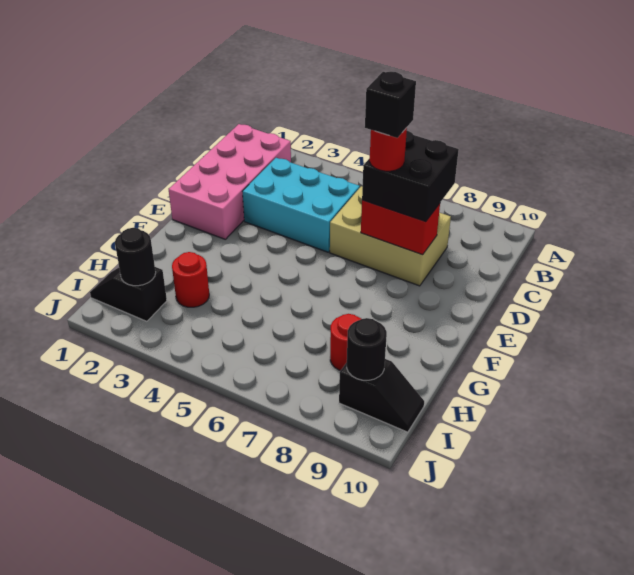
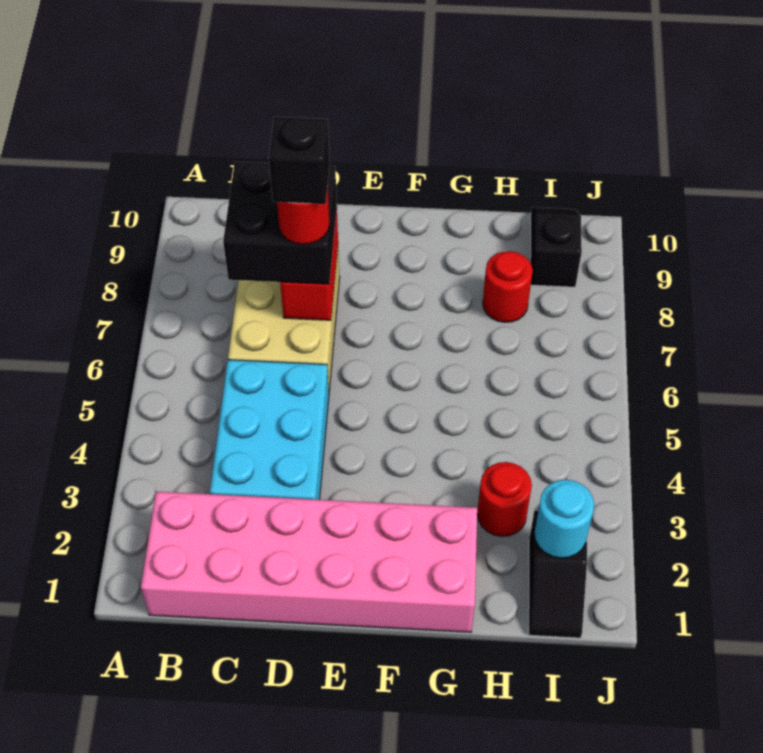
pink brick B1:E2 level 1 -> pink brick B1:G2 level 1
black round brick I2 level 2 -> cyan round brick I2 level 2
black round brick I9 level 2 -> none

